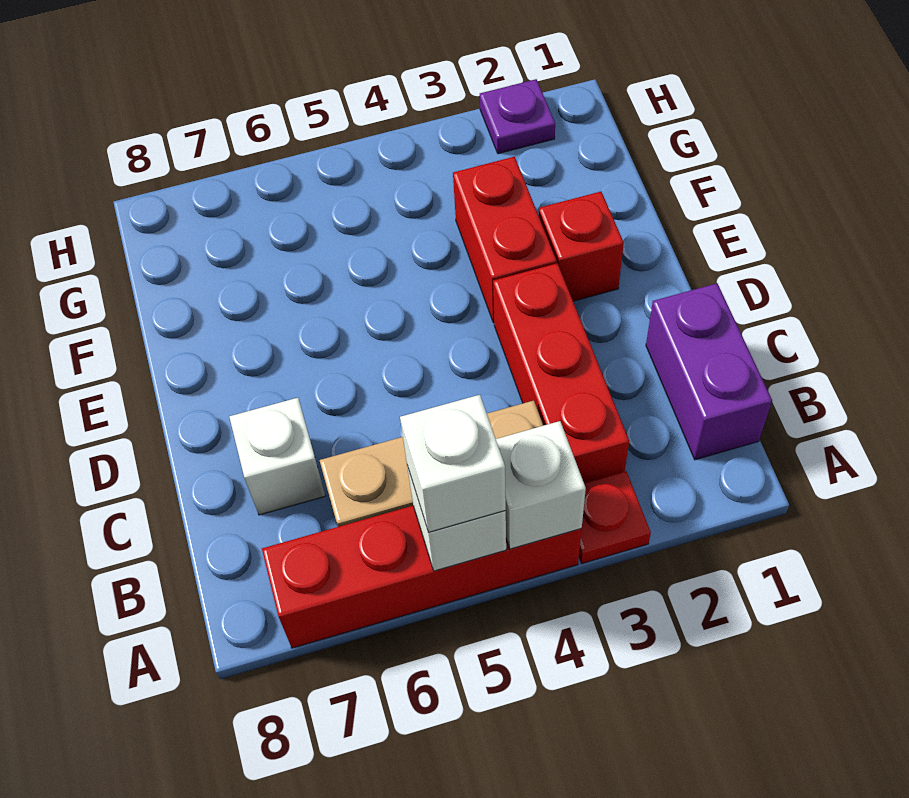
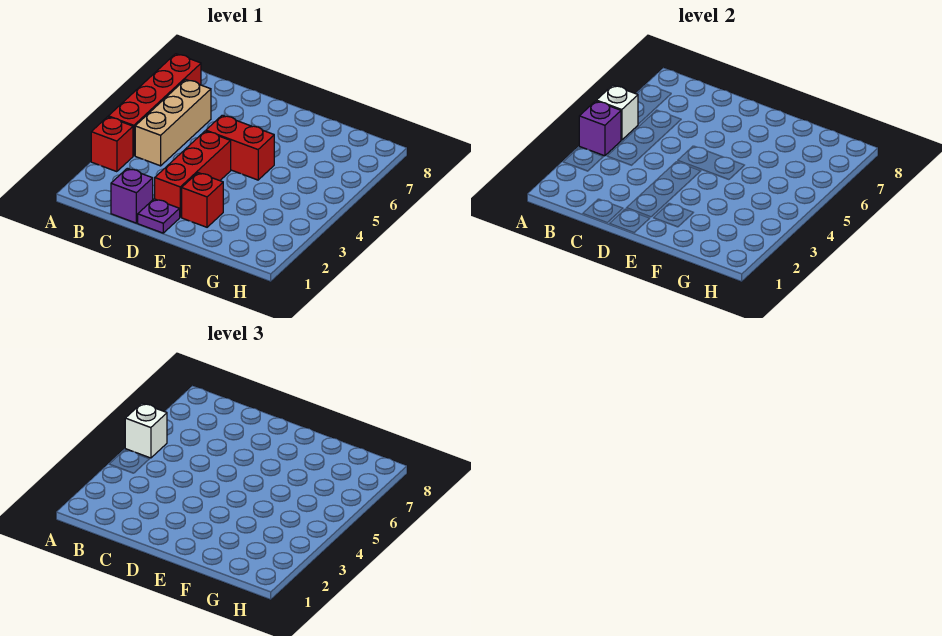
red plate A3 level 1 -> red brick A3 level 1
white brick A4 level 2 -> purple brick A4 level 2
purple brick B1:C1 level 1 -> purple brick C1 level 1
red brick B3:D3 level 1 -> red brick D2:D4 level 1
white brick C7 level 1 -> none
red brick E3:F3 level 1 -> red brick D5:E5 level 1
purple plate H2 level 1 -> purple plate D1 level 1

